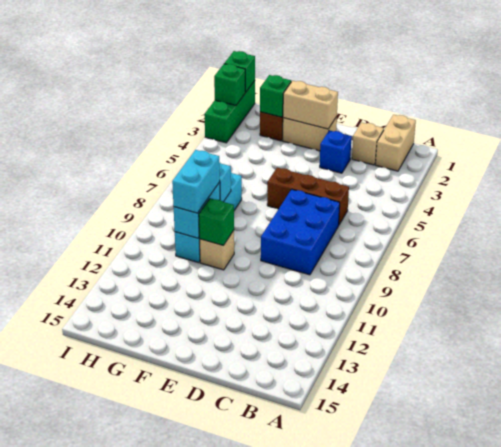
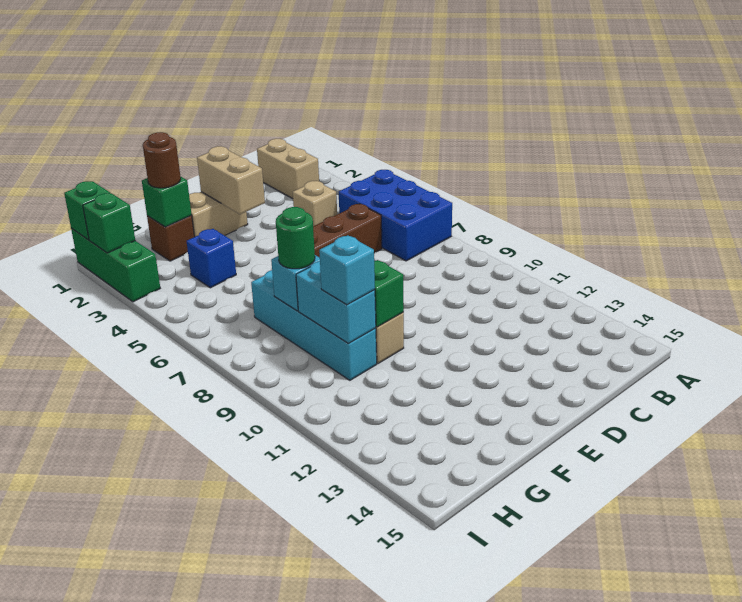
tan brick C2 level 1 -> tan brick C4 level 1
blue brick C7:D9 level 1 -> blue brick A5:B7 level 1
blue brick D3 level 1 -> blue brick G4 level 1
tan brick E2:F2 level 2 -> tan brick E2:E3 level 2
none -> brown round brick G2 level 3
none -> green round brick G8 level 3
cyan brick G9:G10 level 3 -> cyan brick G10 level 3

